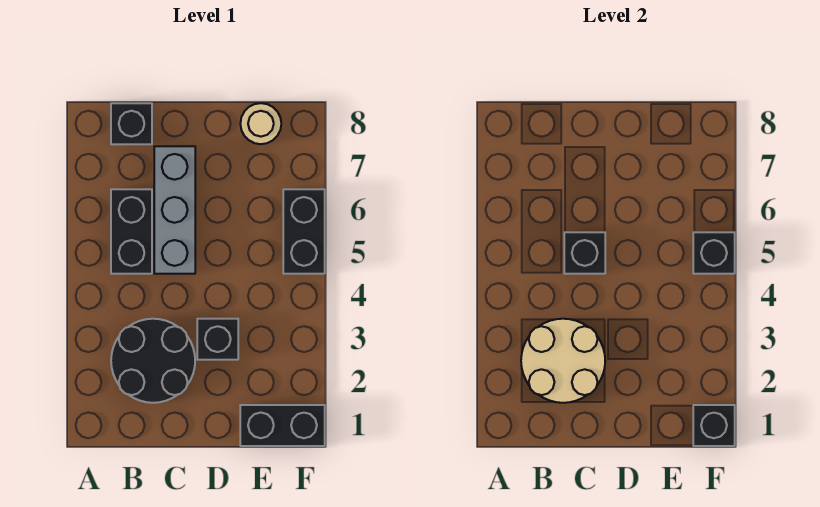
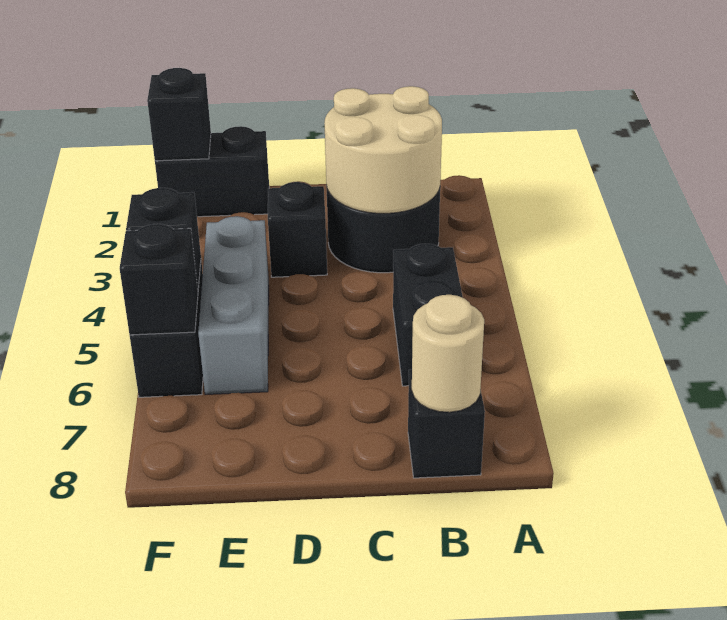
grey brick C5:C7 level 1 -> grey brick E4:E6 level 1
black brick C5 level 2 -> black brick F6 level 2
tan round brick E8 level 1 -> tan round brick B8 level 2

